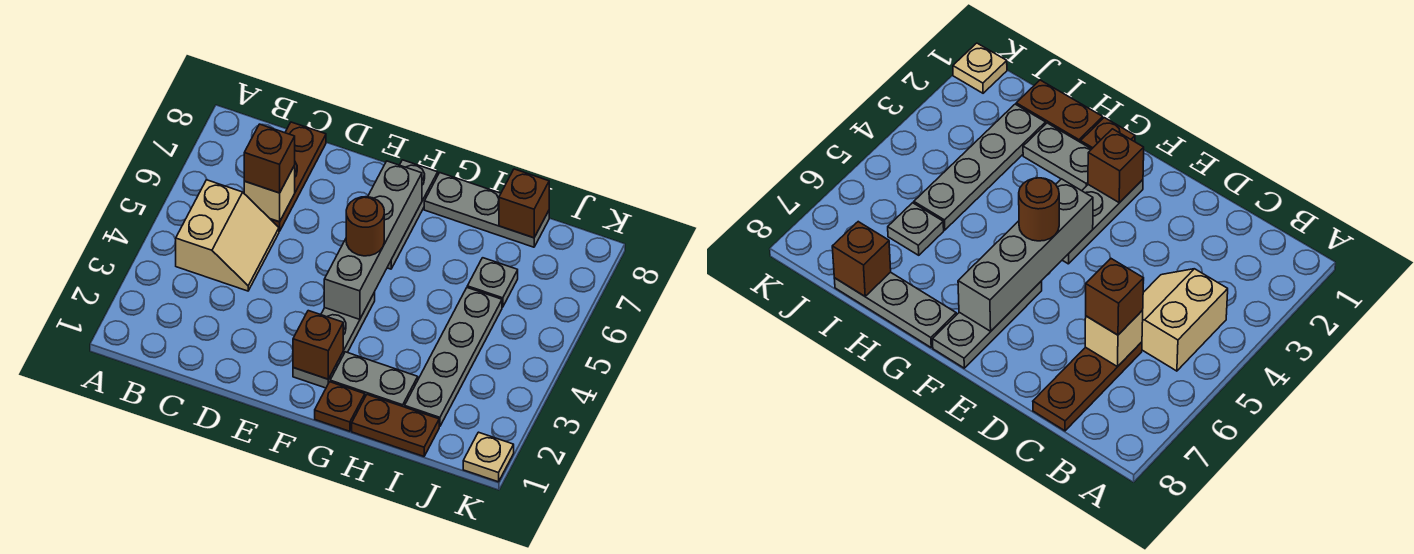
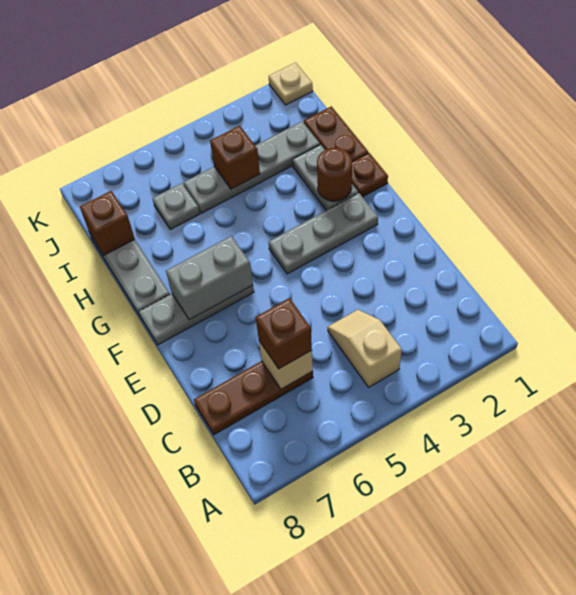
tan slope B4:C5 level 1 top B -> tan slope B4:C4 level 1 top B
brown brick F2 level 2 -> brown brick I4 level 2
grey brick F4:F7 level 2 -> grey brick F6:F7 level 2
brown round brick F5 level 3 -> brown round brick G2 level 2

